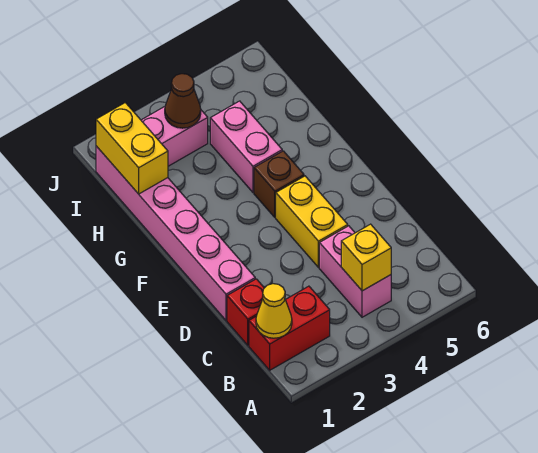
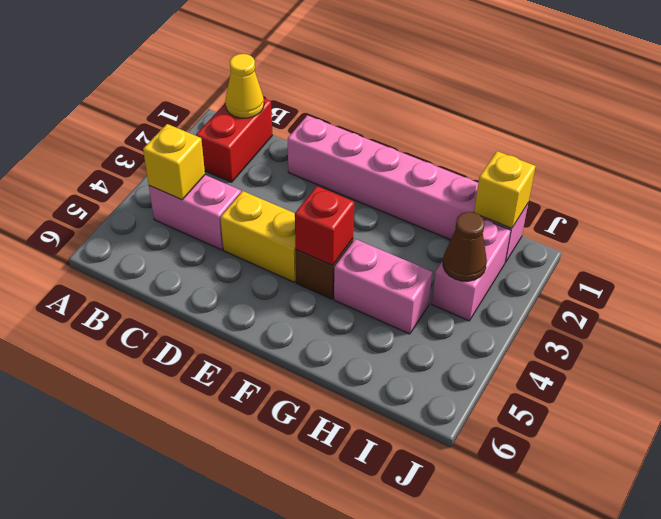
red brick C1 level 1 -> red brick F4 level 2
yellow brick H1:I1 level 2 -> yellow brick I1 level 2

